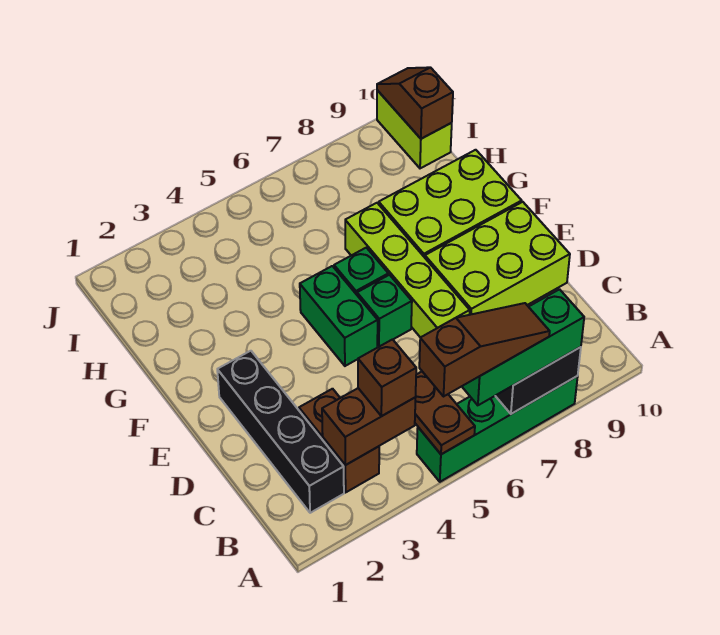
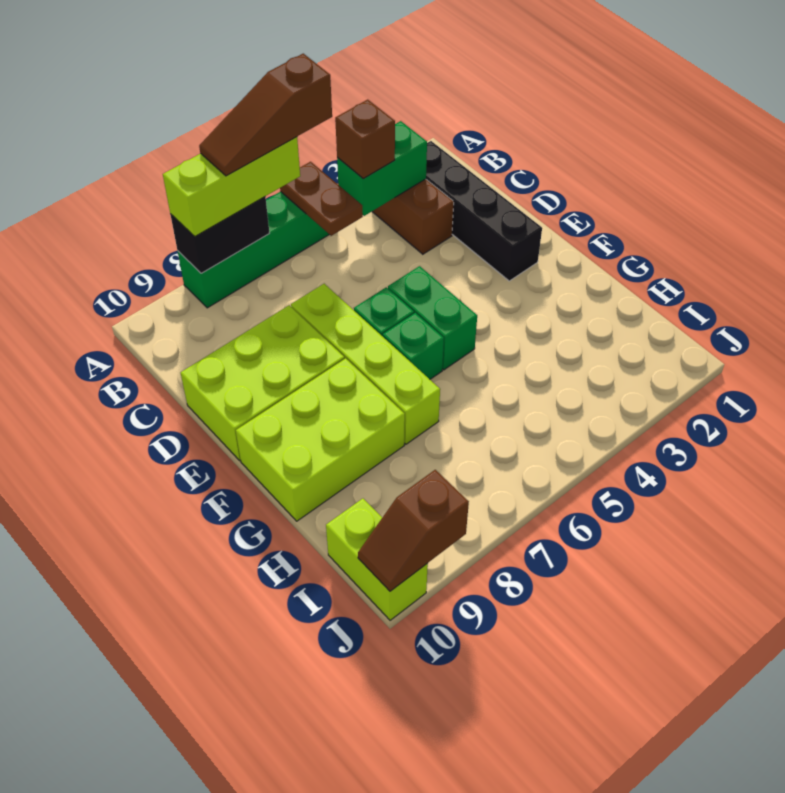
green brick A6:A8 level 3 -> lime brick A6:A8 level 3
brown brick B3:B4 level 2 -> green brick B3:B4 level 2
brown slope I10:J10 level 2 top I -> brown slope J9:J10 level 2 top 9

